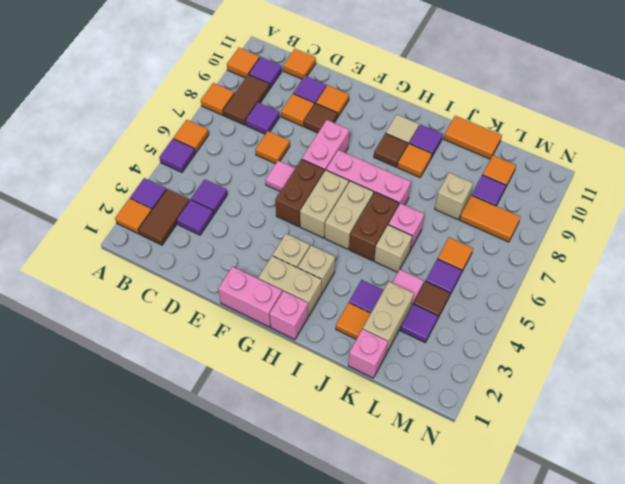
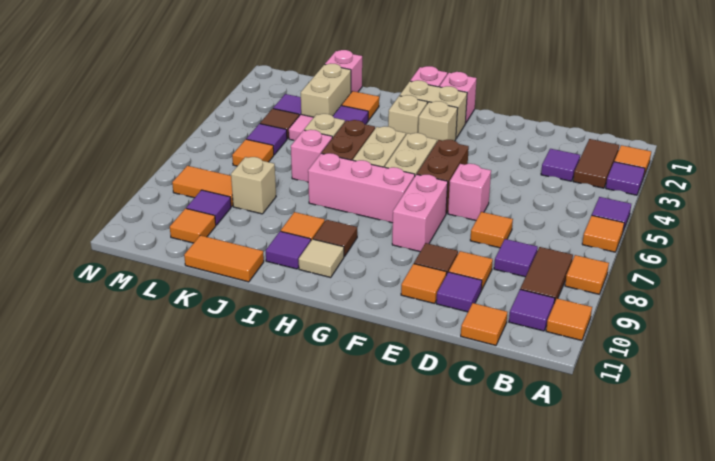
purple tile C4 level 1 -> none
pink tile E6 level 1 -> pink brick E6 level 1
pink brick F1:G1 level 1 -> pink brick G1 level 1

